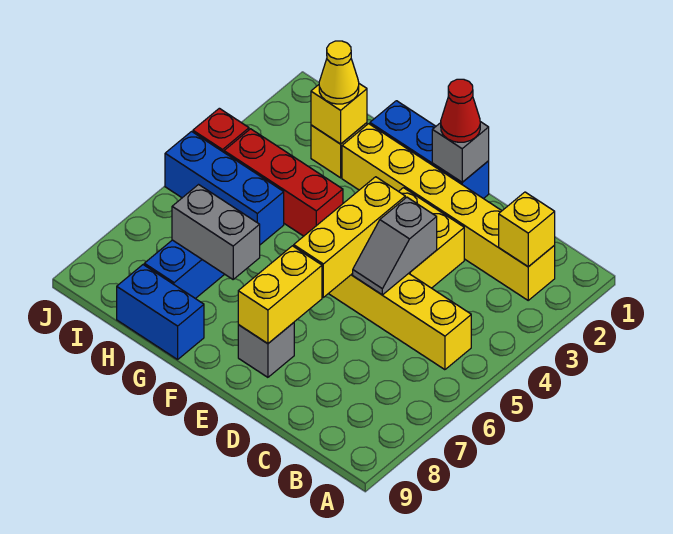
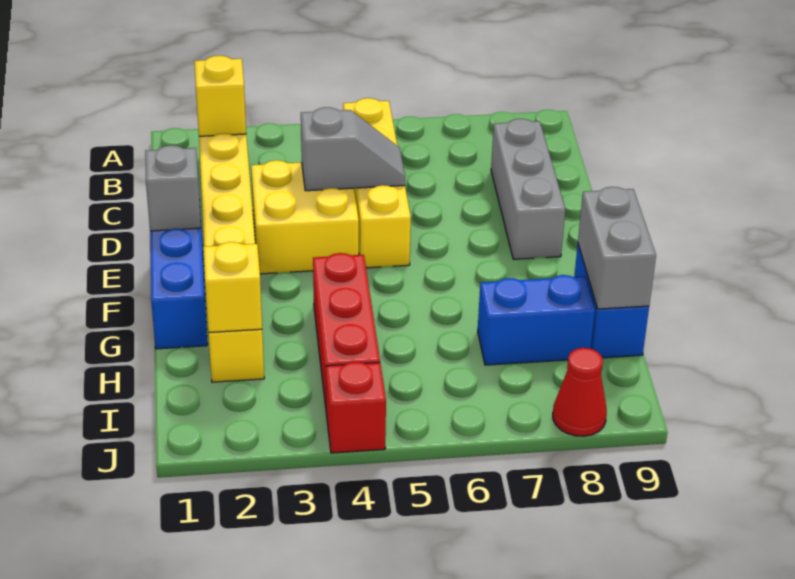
red cone E1 level 3 -> red cone J8 level 1
yellow brick E4:E6 level 2 -> none
yellow brick E7:E8 level 2 -> none
grey brick E8 level 1 -> grey brick C8:E8 level 1
grey brick G7:H7 level 2 -> grey brick G9:H9 level 2
yellow cone H2 level 3 -> none
blue brick H5:J5 level 1 -> none

